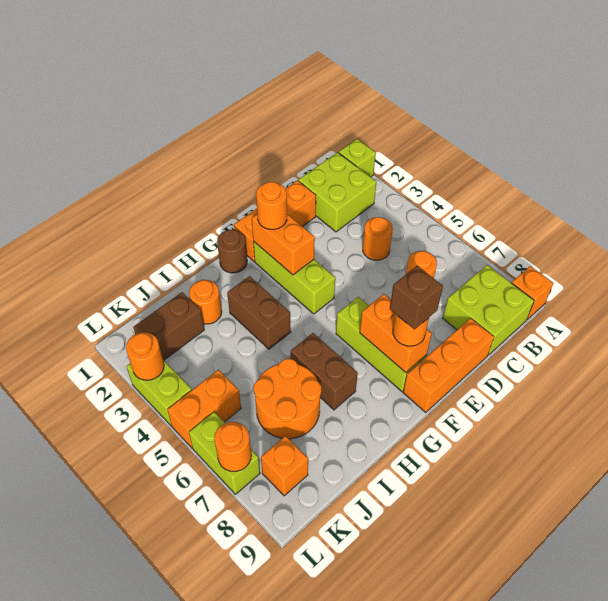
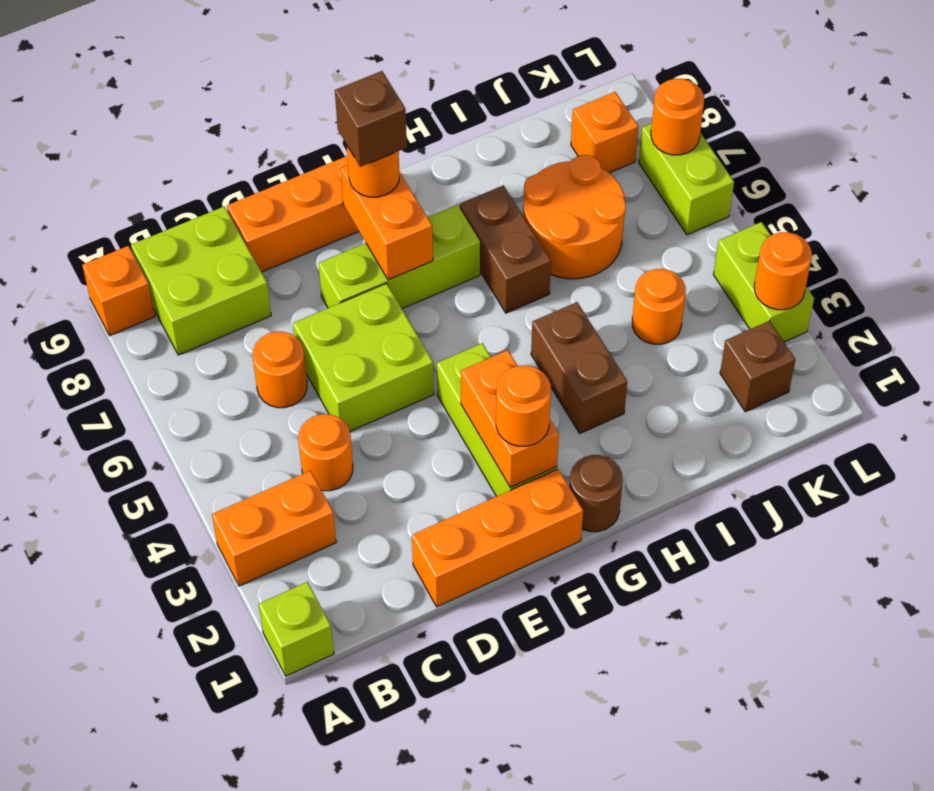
lime brick B1:C2 level 1 -> lime brick D5:E6 level 1
lime brick F6:F8 level 1 -> lime brick E7:G7 level 1
orange round brick I2 level 1 -> orange round brick J4 level 1
brown brick J2:K2 level 1 -> brown brick K2 level 1
orange brick K5:L5 level 1 -> orange brick A3:B3 level 1

